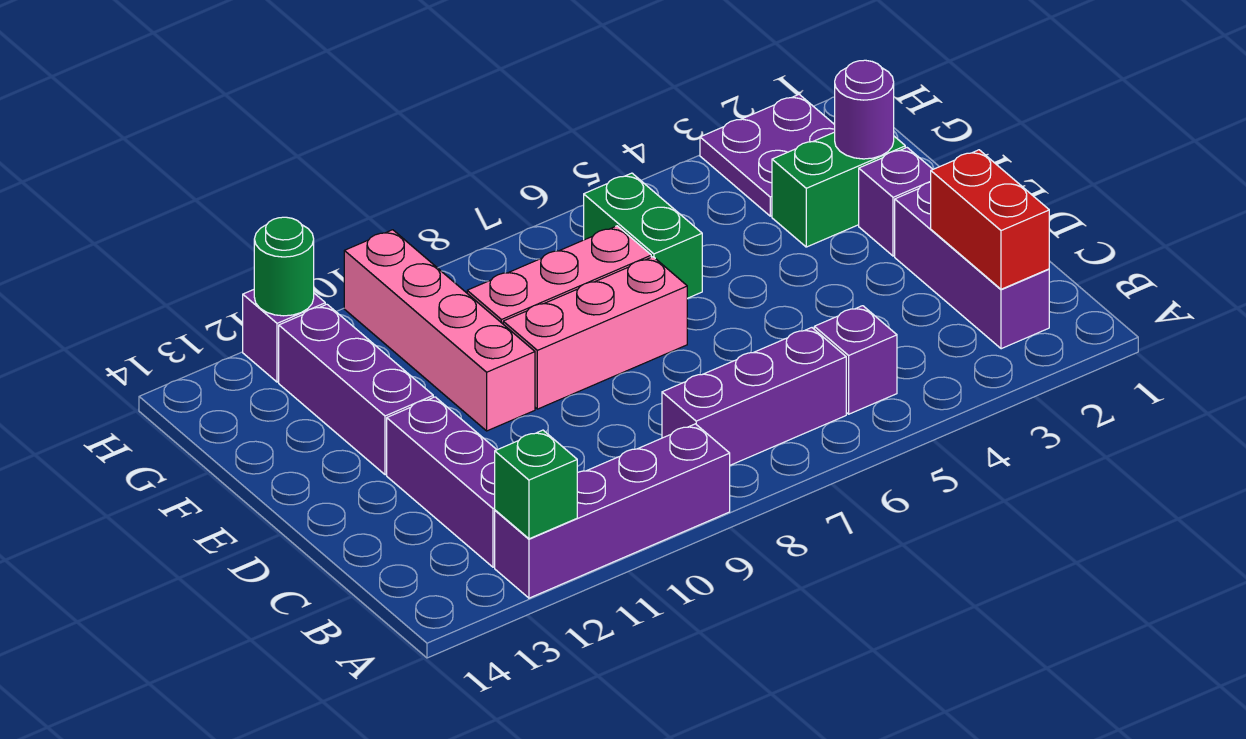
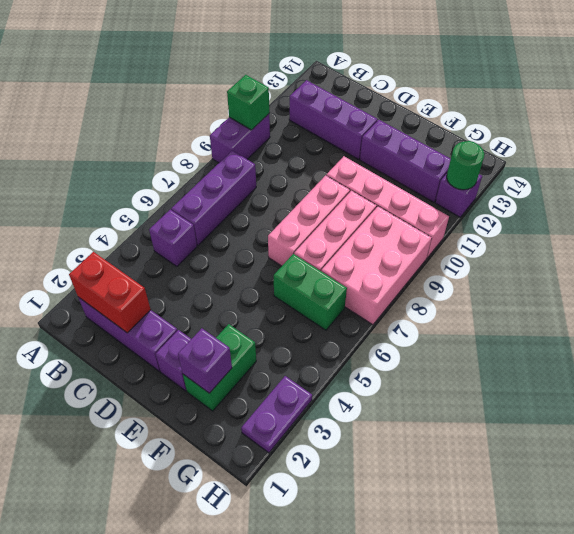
purple brick A9:A12 level 1 -> purple brick A9:A10 level 1
green brick A12 level 2 -> green brick A10 level 2
purple round brick F2 level 2 -> purple brick F2 level 2
purple plate G2:H3 level 1 -> purple plate H2:H3 level 1
none -> pink brick G7:H9 level 1

